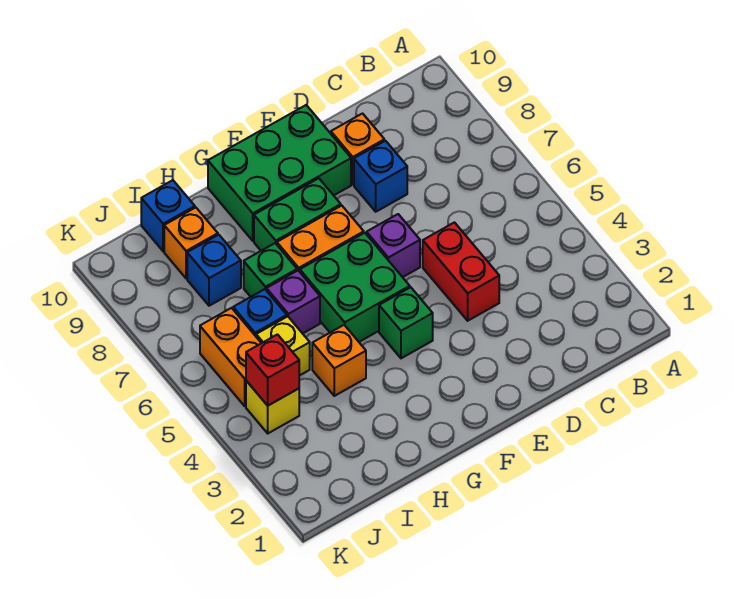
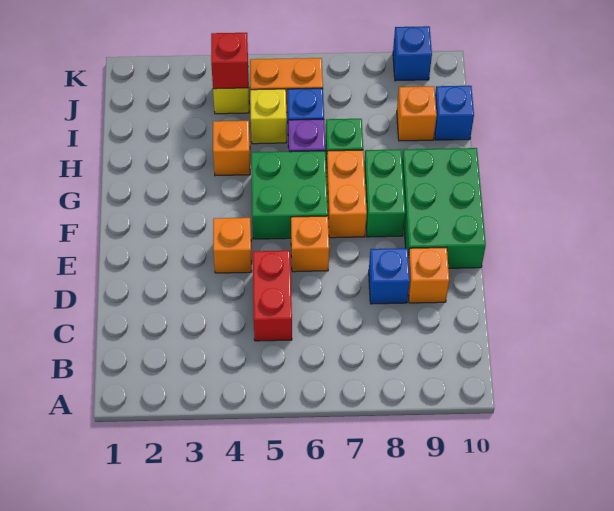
red brick D4:D5 level 1 -> red brick C5:D5 level 1
none -> orange brick E4 level 1
purple brick E6 level 1 -> orange brick E6 level 1
green brick F4 level 1 -> none
blue brick I8 level 1 -> blue brick K9 level 1

